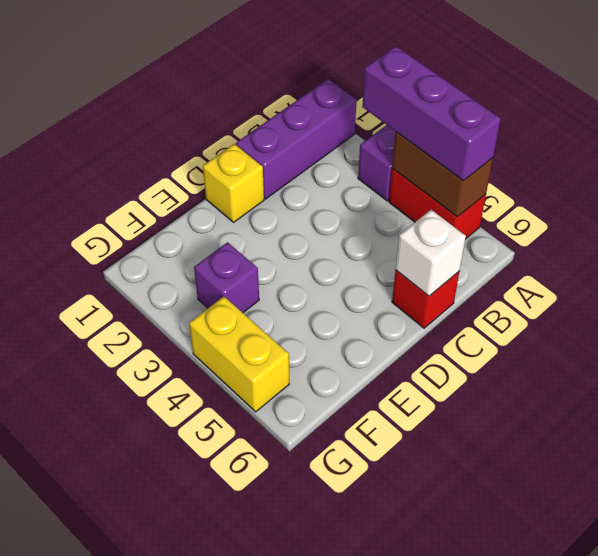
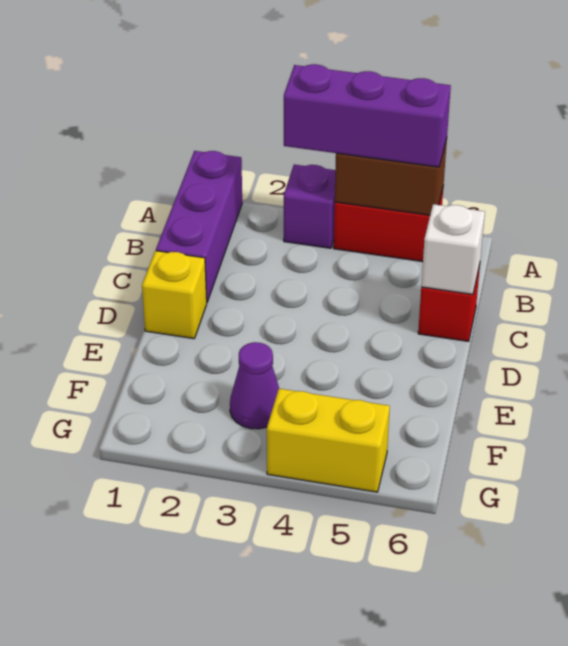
purple brick F3 level 1 -> purple cone F3 level 1

